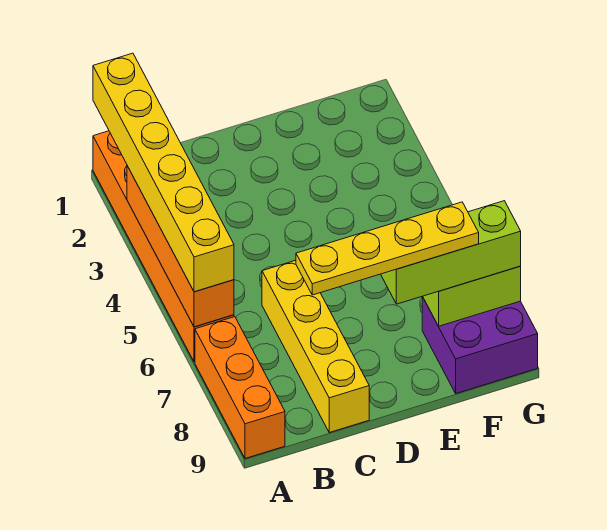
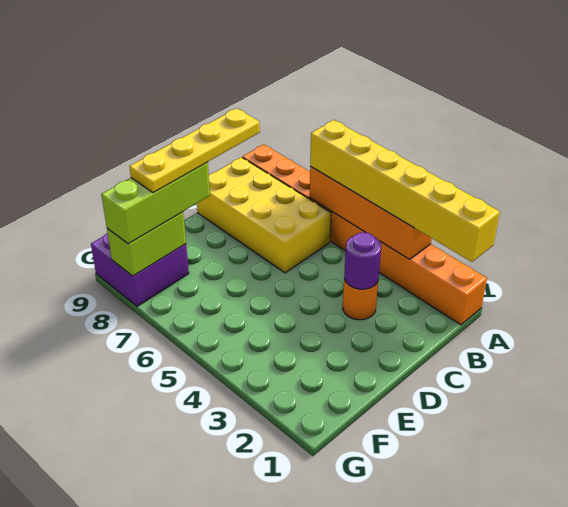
none -> orange round brick C3 level 1
none -> purple round brick C3 level 2
yellow brick C6:C9 level 1 -> yellow brick B6:C9 level 1

